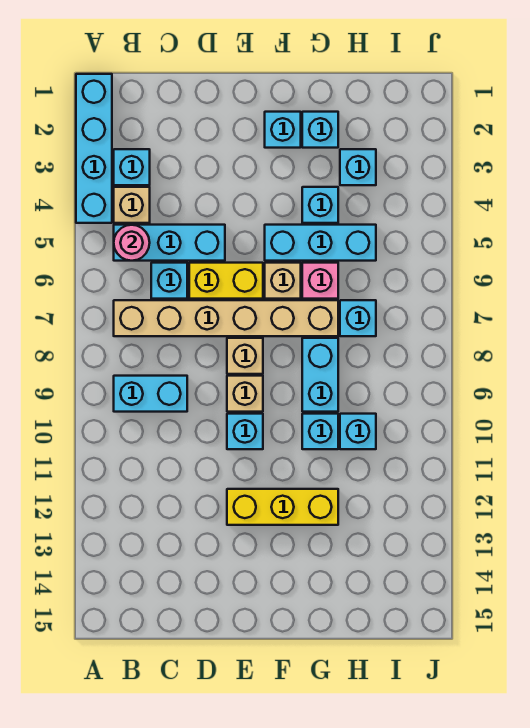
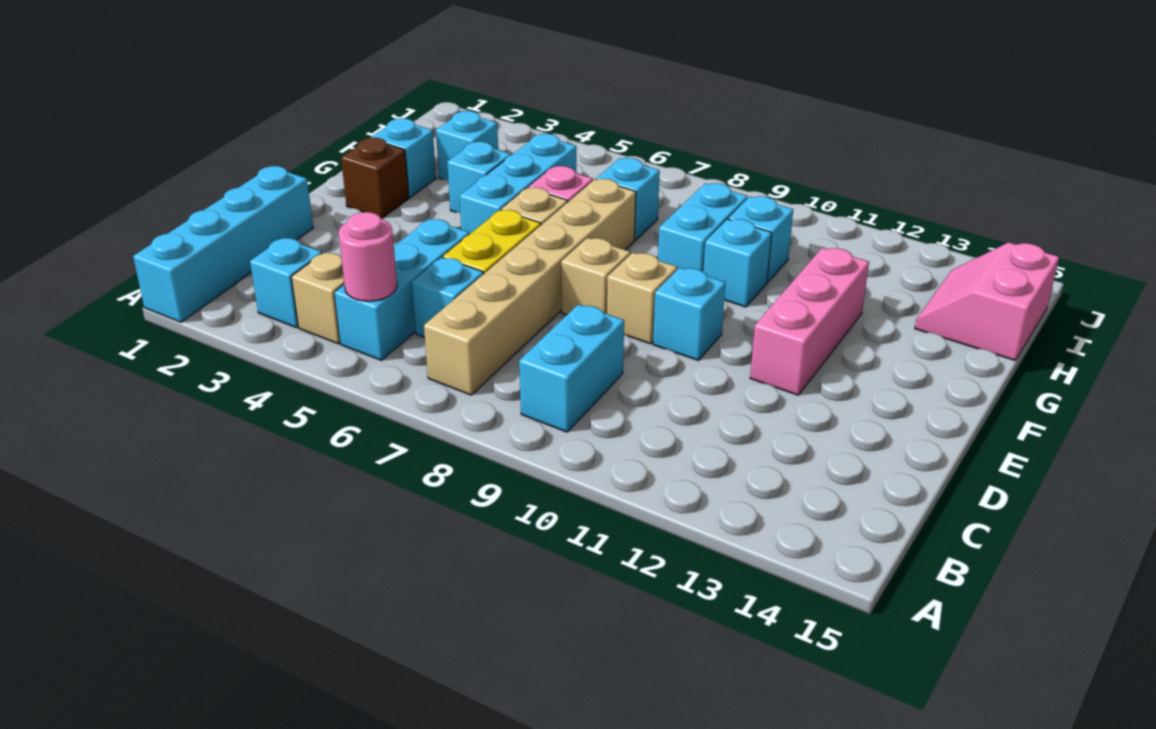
cyan brick A1:A4 level 1 -> cyan brick A1:D1 level 1
yellow brick E12:G12 level 1 -> pink brick E12:G12 level 1
cyan brick F2 level 1 -> brown brick F2 level 1
cyan brick G8:G9 level 1 -> cyan brick G9:H9 level 1
none -> pink slope H14:I15 level 1 top 15

